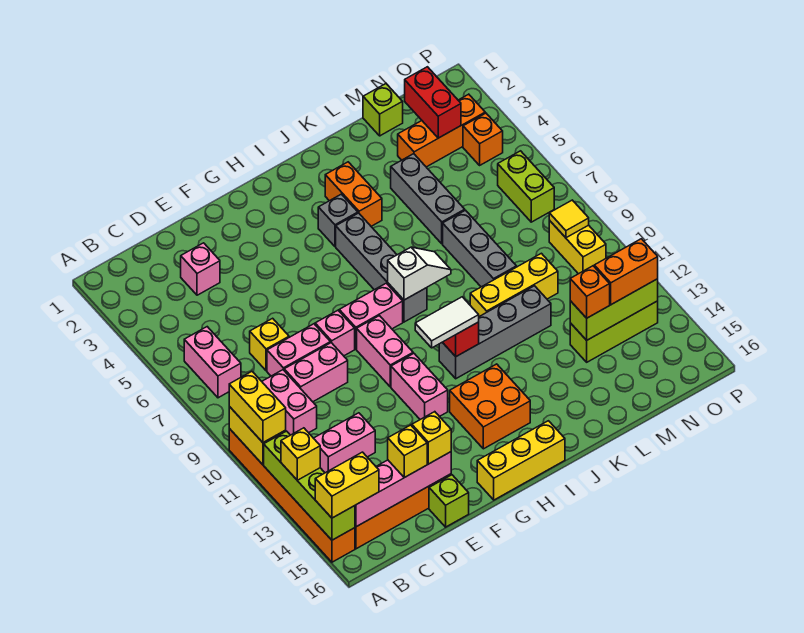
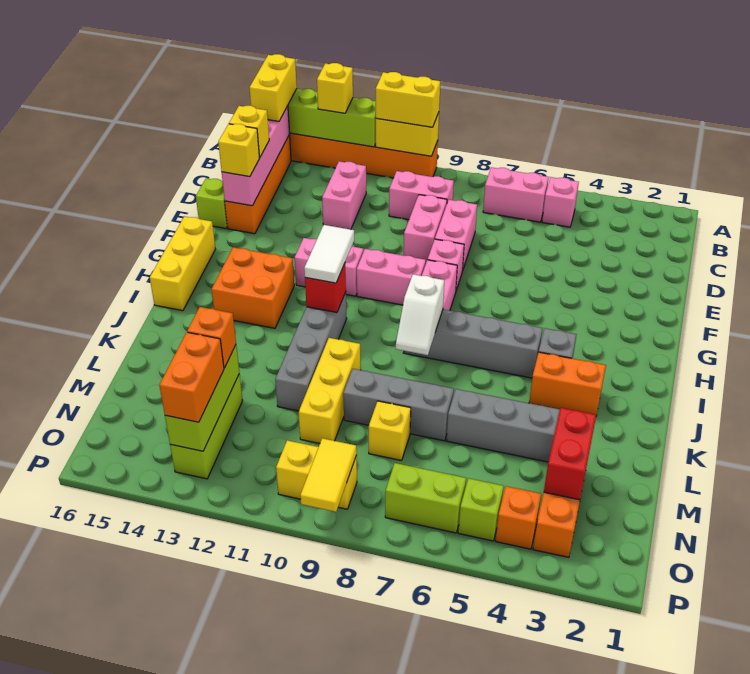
pink brick D3 level 1 -> pink brick B5 level 1
yellow brick D7 level 1 -> yellow brick M8 level 1
lime brick M1 level 1 -> lime brick O5 level 1
red brick N2:N3 level 2 -> red brick M3:N3 level 2
yellow tile O9 level 2 -> yellow tile O9:P9 level 2

